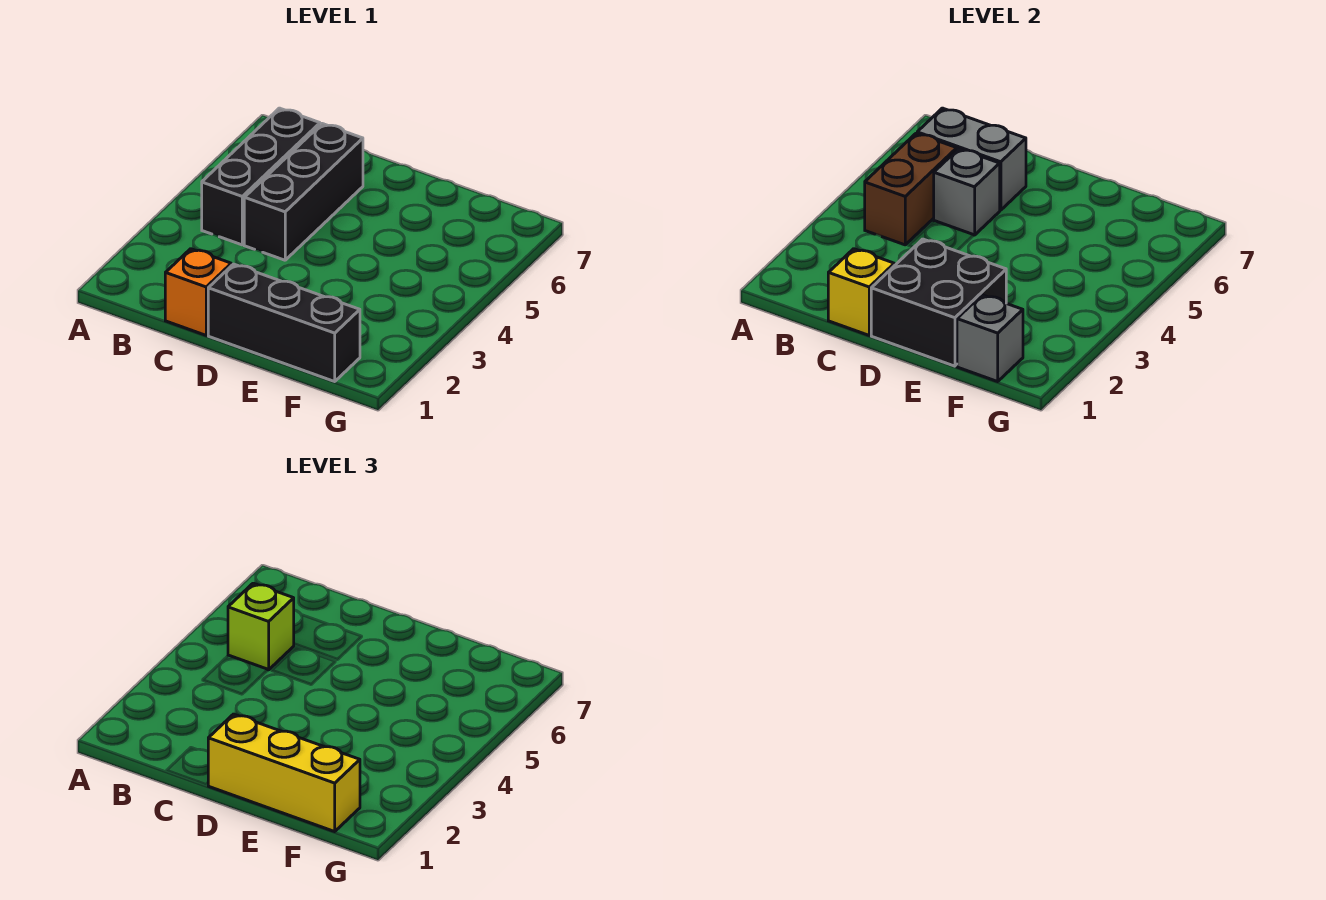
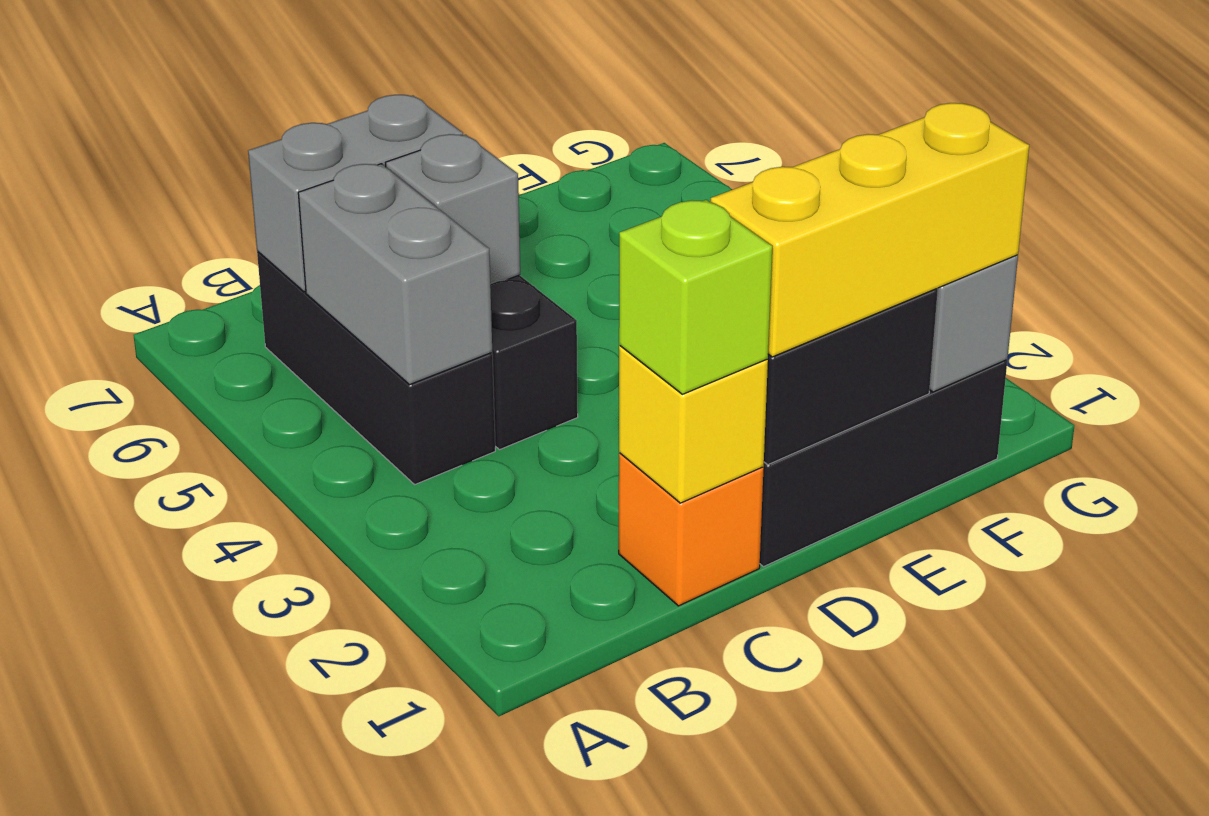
brown brick B4:B5 level 2 -> grey brick B4:B5 level 2
lime brick B5 level 3 -> lime brick C1 level 3

